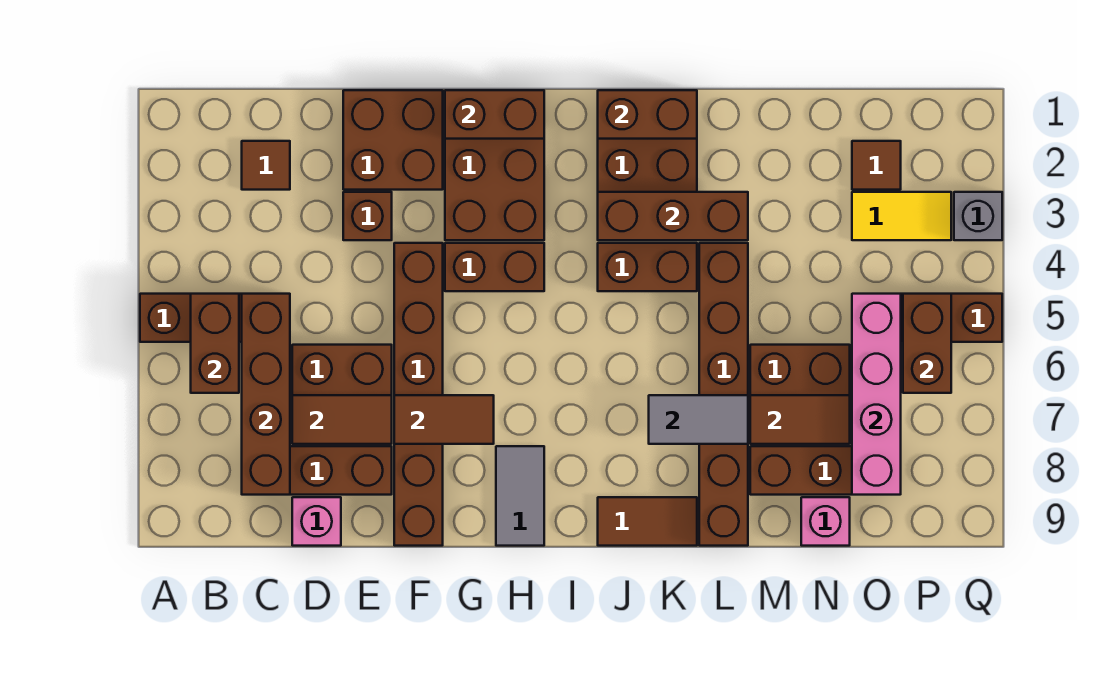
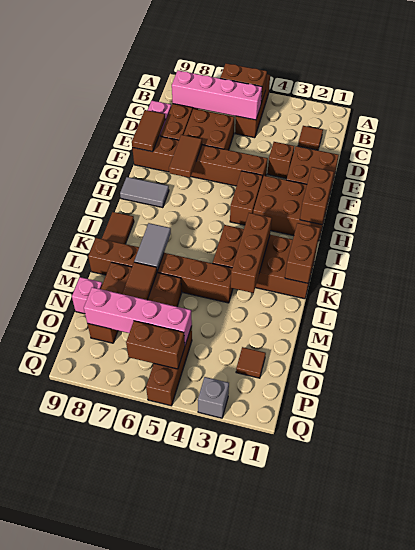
brown brick C5:C8 level 2 -> pink brick C5:C8 level 2
brown tile D7:E7 level 2 -> brown tile E9:F9 level 2
yellow tile O3:P3 level 1 -> none

